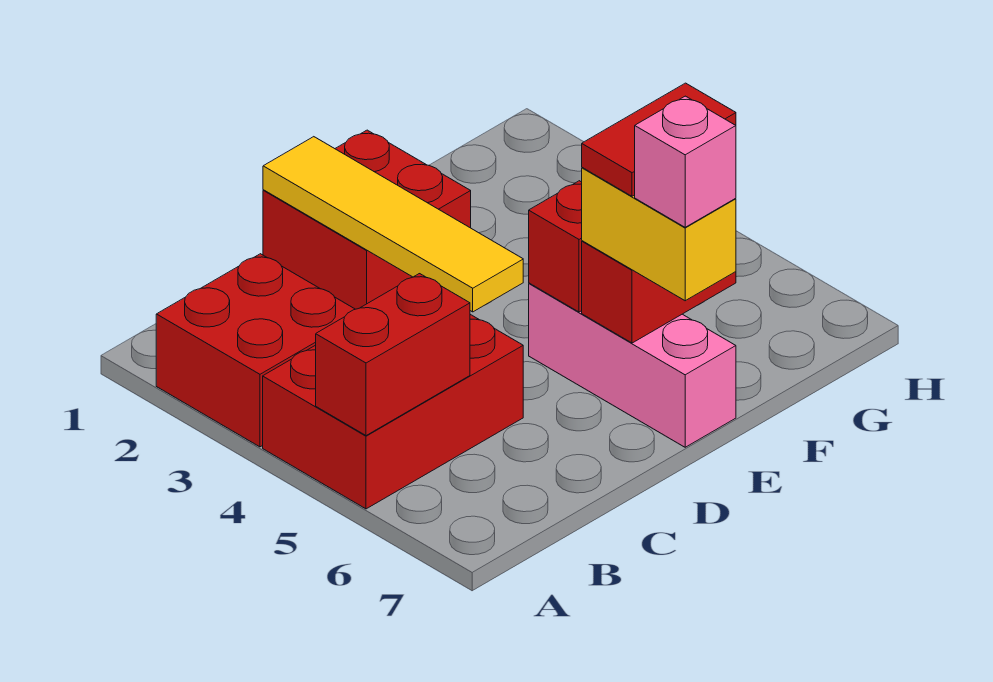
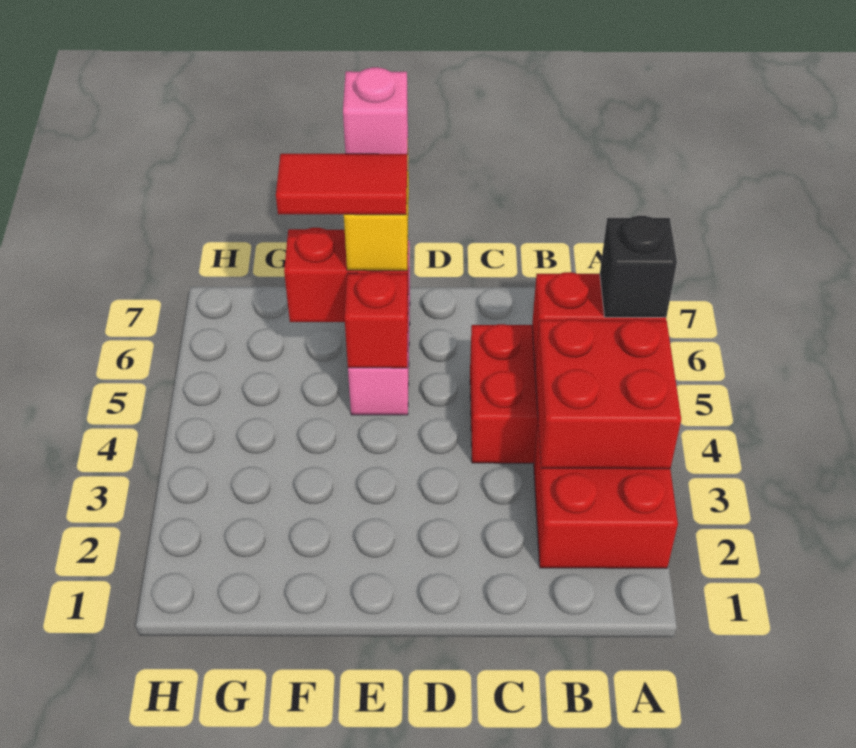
none -> black brick A5 level 3
red brick D1:E2 level 1 -> red brick A3:B4 level 2
yellow tile D1:D4 level 2 -> none

